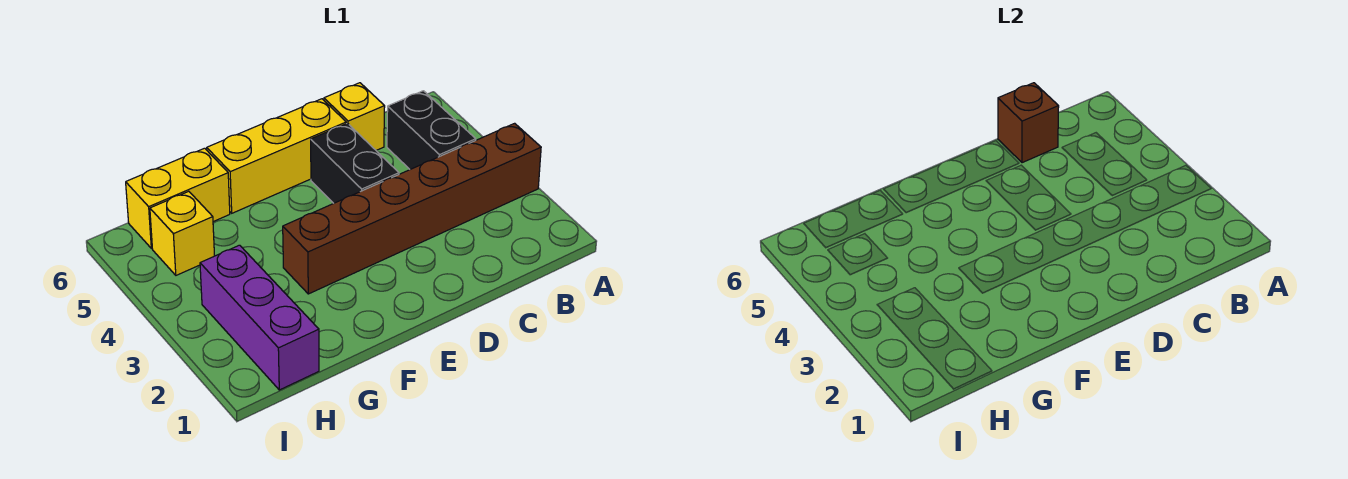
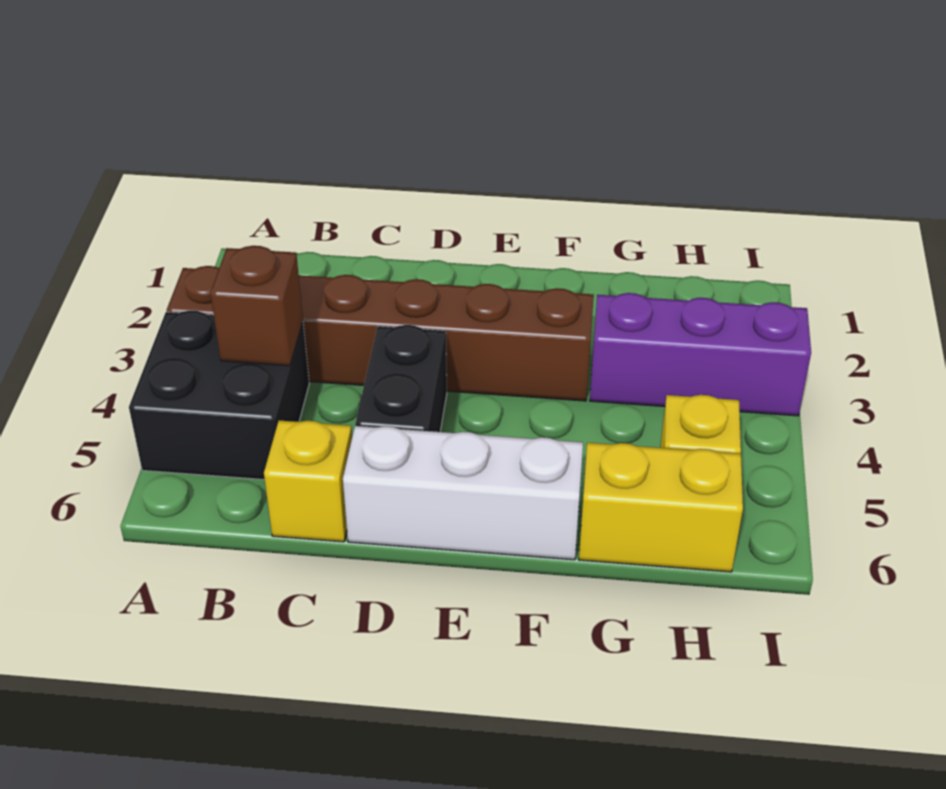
black brick B4:B5 level 1 -> black brick A4:B5 level 1
brown brick C6 level 2 -> brown brick B4 level 2
yellow brick D6:F6 level 1 -> white brick D6:F6 level 1
purple brick H1:H3 level 1 -> purple brick G3:I3 level 1

